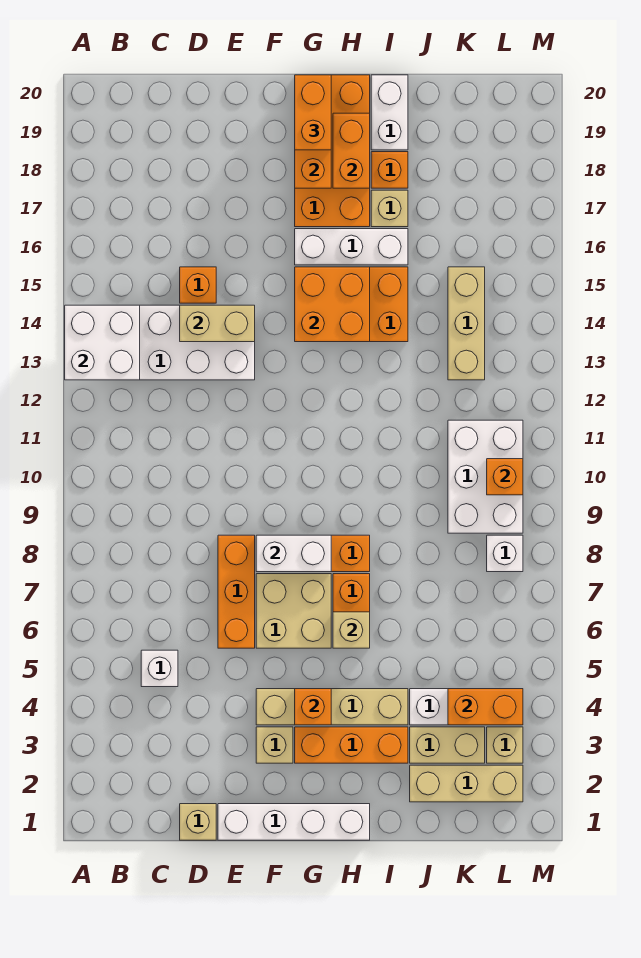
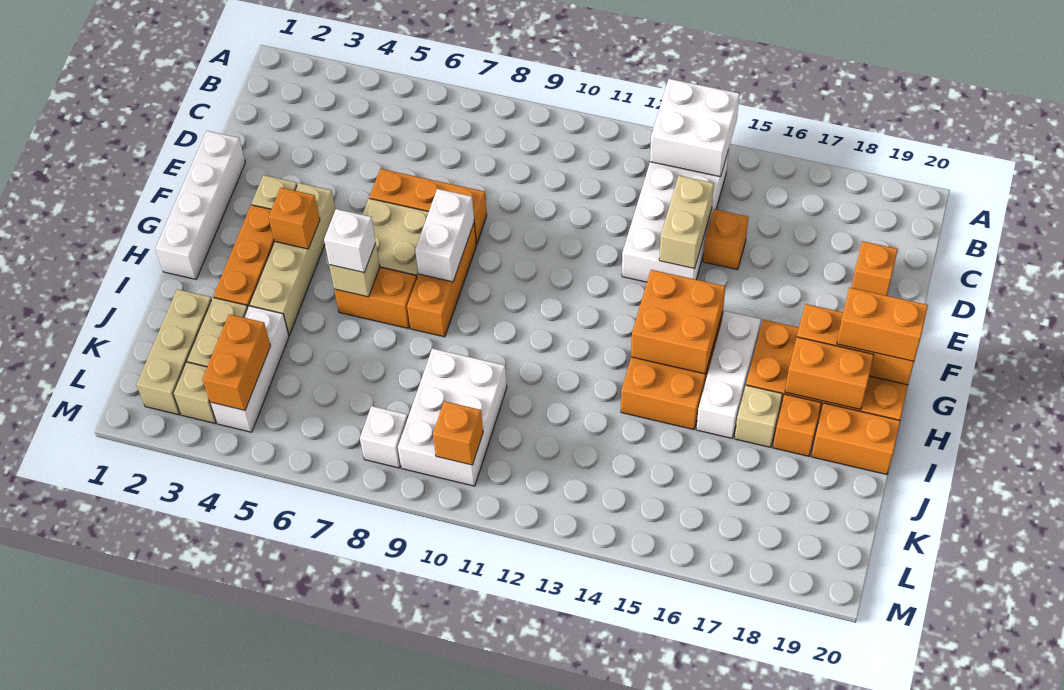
white brick C5 level 1 -> white brick H6 level 3
tan brick D1 level 1 -> none
none -> orange brick D19 level 1
white brick I19:I20 level 1 -> orange brick I19:I20 level 1
white brick K9:L11 level 1 -> white brick J9:L10 level 1
tan brick K13:K15 level 1 -> none

